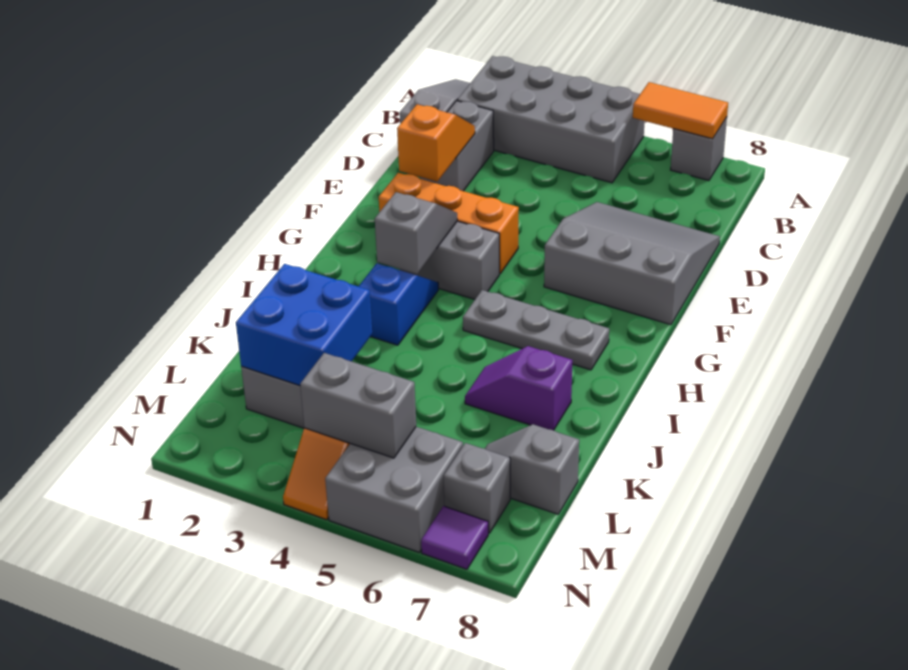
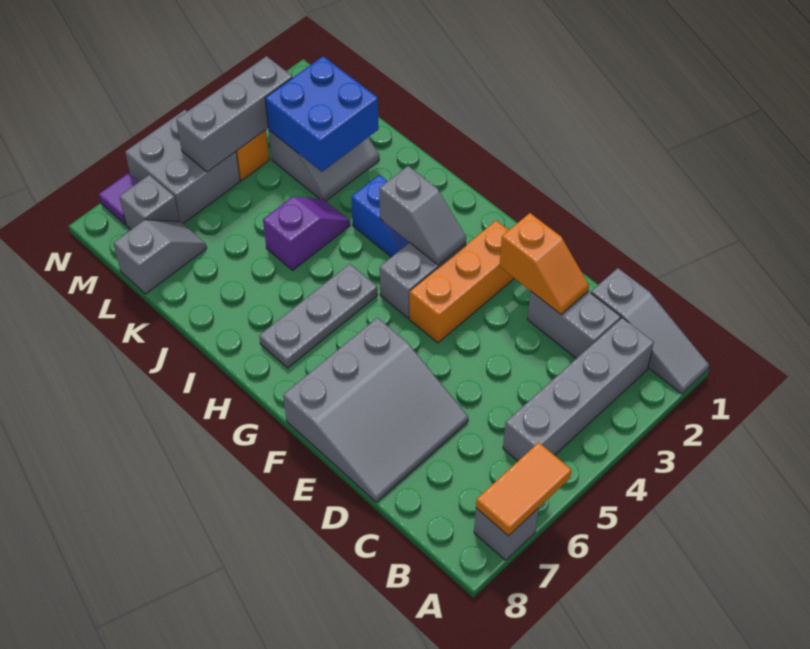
grey brick A2:B5 level 1 -> grey brick B2:B5 level 1
purple slope J6:J7 level 1 top 7 -> purple slope J4:J5 level 1 top 5
grey brick M4:M5 level 2 -> grey brick M3:M5 level 2

